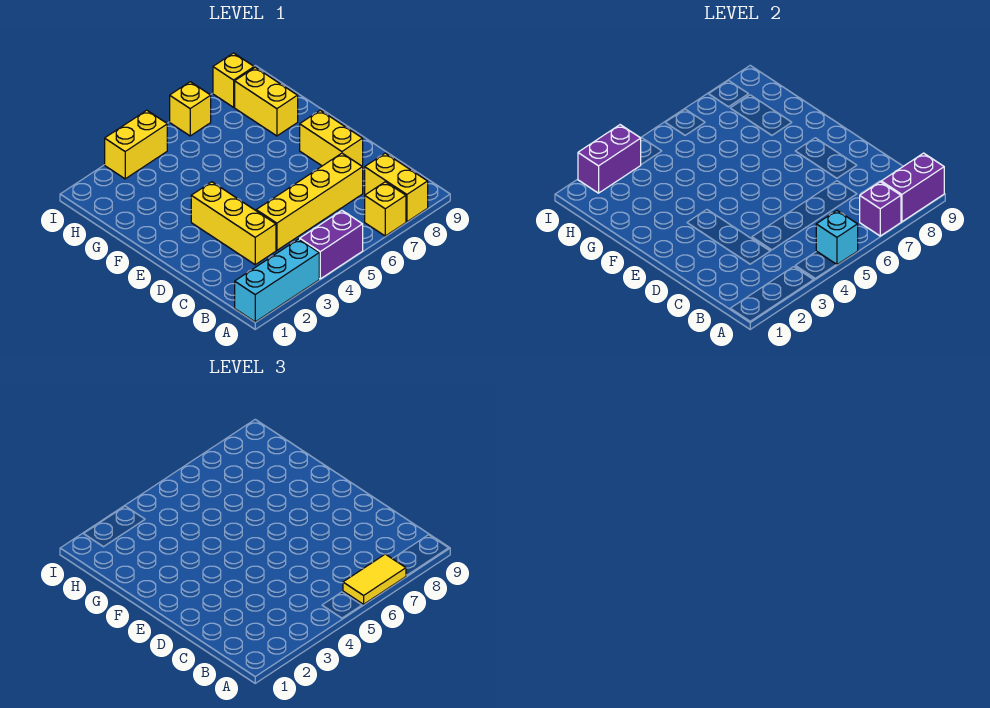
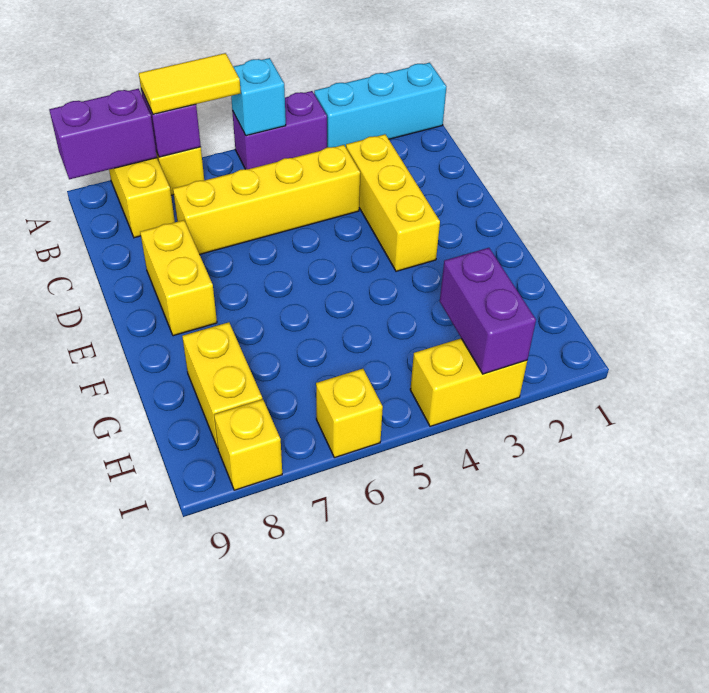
purple brick I2:I3 level 2 -> purple brick H3:I3 level 2

